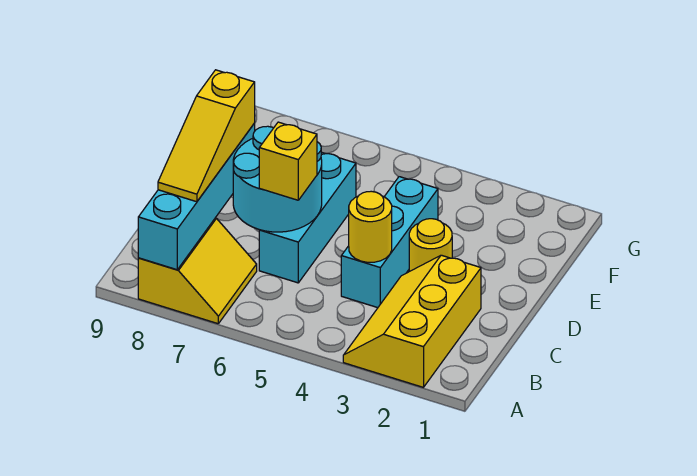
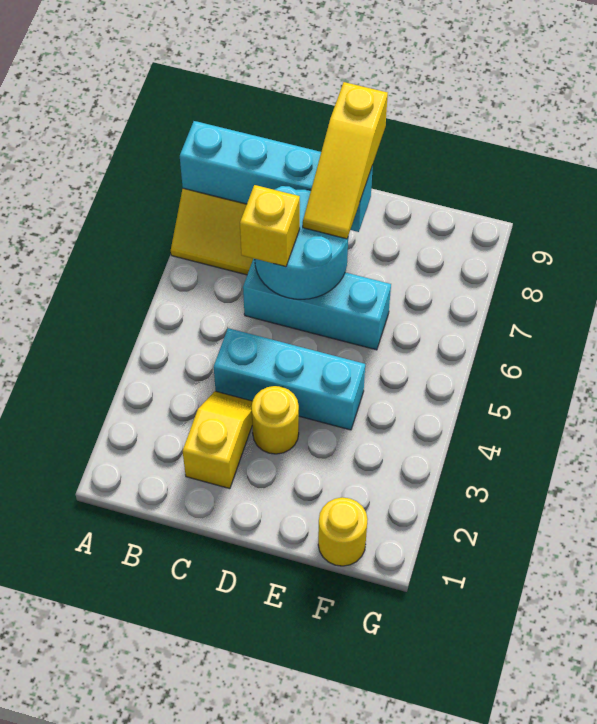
yellow slope A2:C3 level 1 top 2 -> yellow slope C2:C3 level 1 top 2
yellow slope B8:D8 level 3 top D -> yellow slope D7:D9 level 3 top 9
yellow round brick C4 level 2 -> yellow round brick F1 level 1

